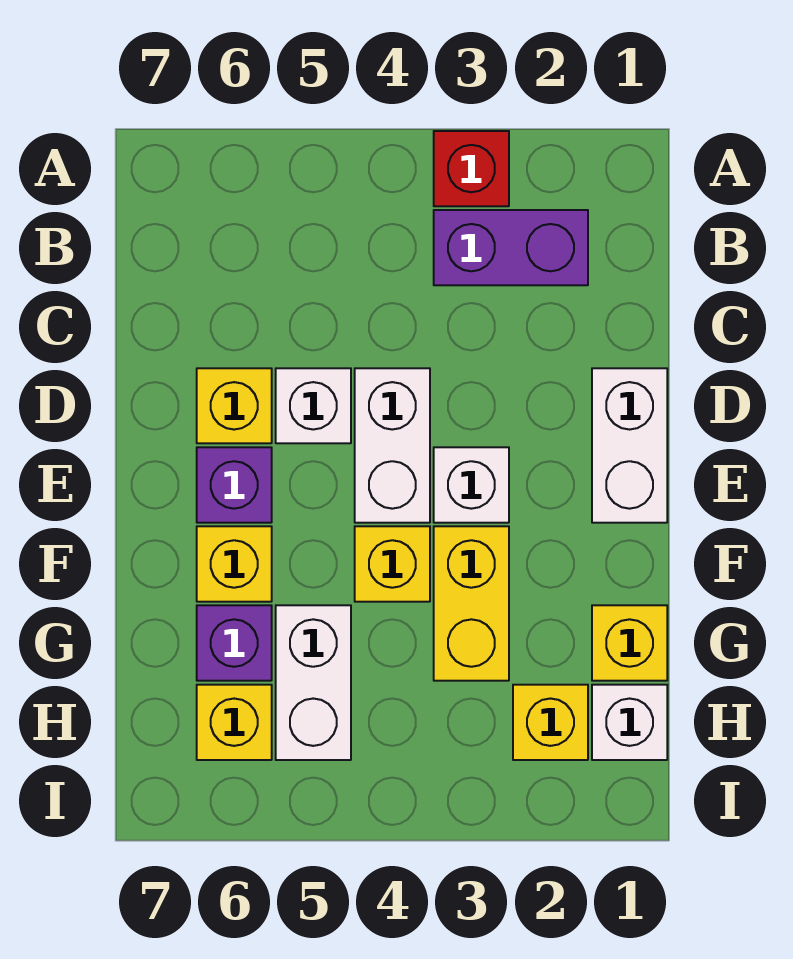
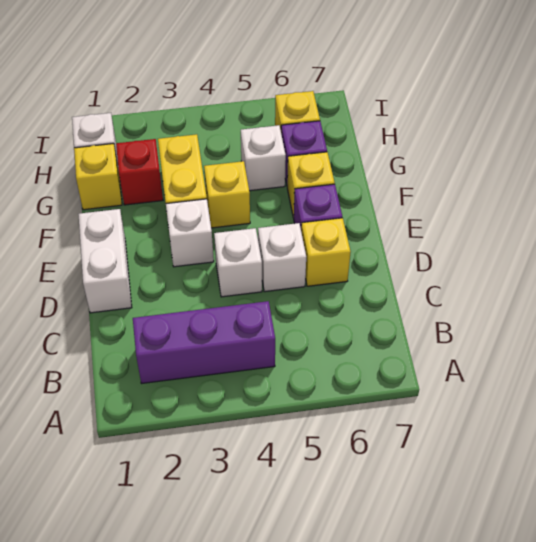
red brick A3 level 1 -> red brick G2 level 1
purple brick B2:B3 level 1 -> purple brick B2:B4 level 1
white brick D4:E4 level 1 -> white brick D4 level 1
white brick G5:H5 level 1 -> white brick G5 level 1
yellow brick H2 level 1 -> none

